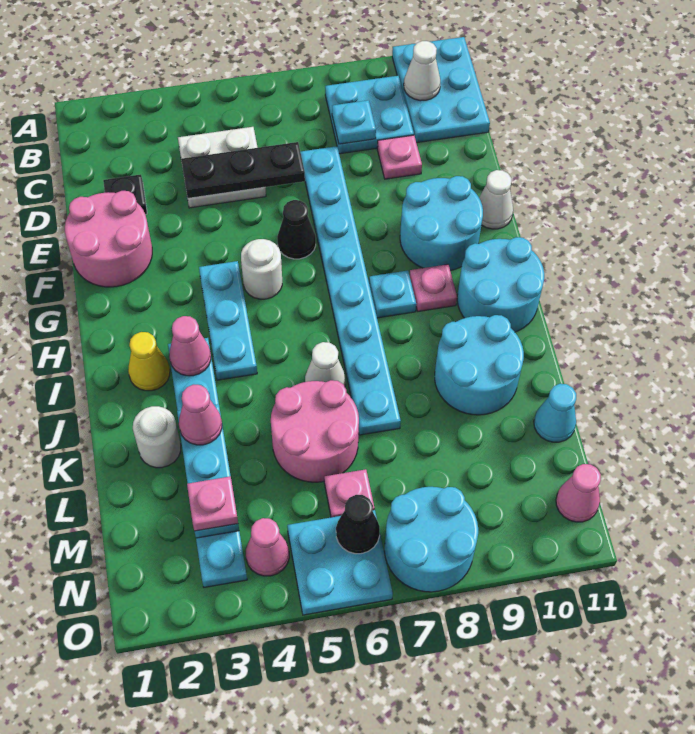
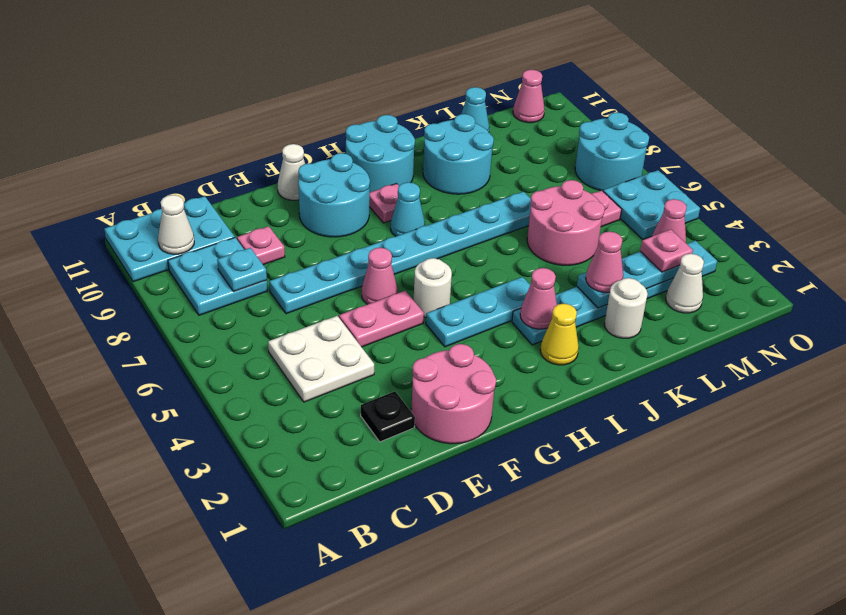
black plate D4:D6 level 2 -> none
none -> pink plate E5:F5 level 1
black cone F6 level 1 -> pink cone F6 level 1
cyan plate H8 level 1 -> cyan cone H8 level 1
white cone J6 level 1 -> white cone M2 level 1
black cone N6 level 2 -> none

